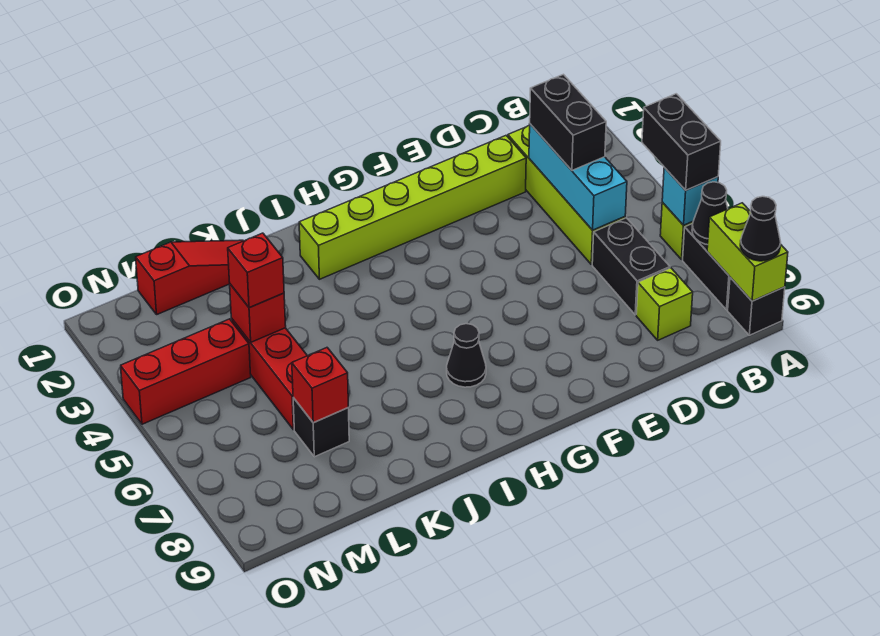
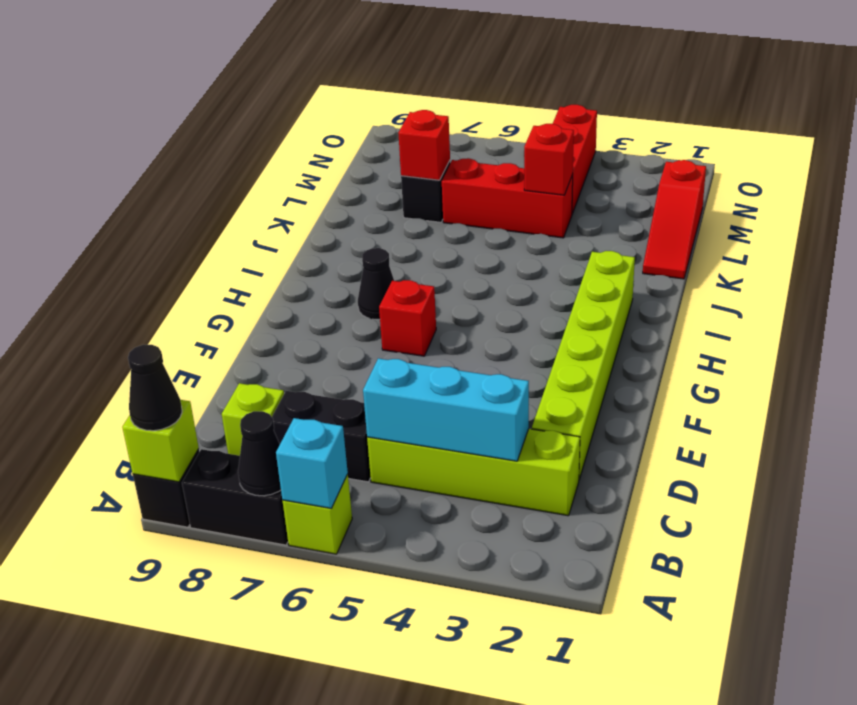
black brick A5:A6 level 3 -> none
lime brick A8:A9 level 2 -> lime brick A9 level 2
black brick C3:C4 level 3 -> none
red brick L4 level 3 -> red brick G6 level 1

